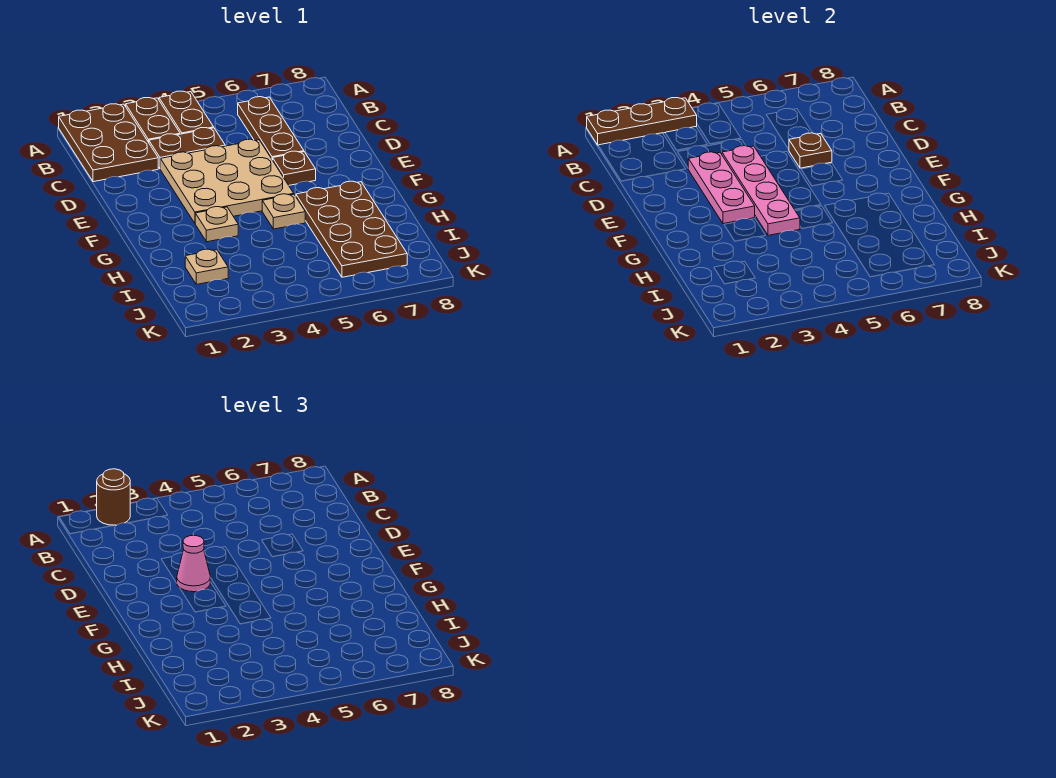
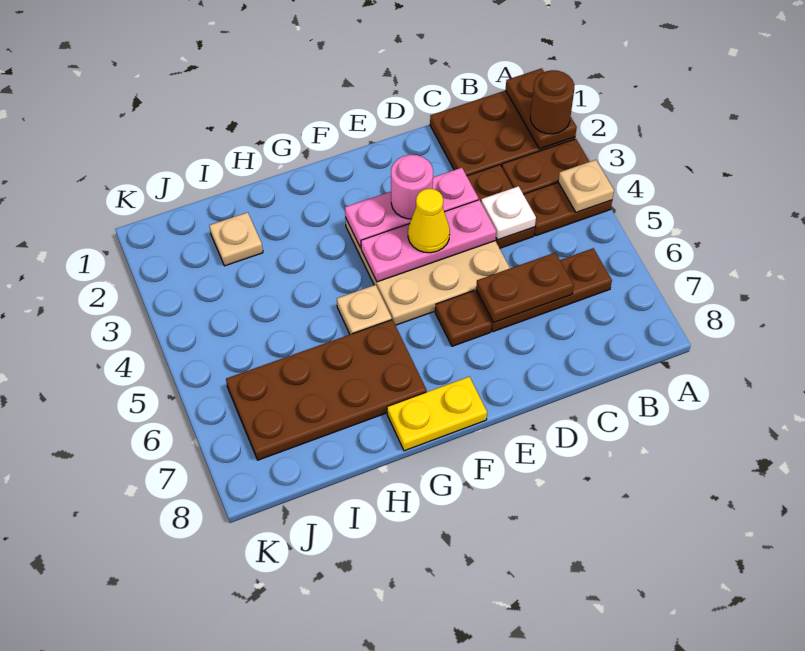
brown plate A1:A3 level 2 -> brown plate A1:A2 level 2
none -> white plate C4 level 2
pink plate D4:G4 level 2 -> pink plate D4:F4 level 2
brown plate D6 level 2 -> brown plate C6:D6 level 2
pink cone E3 level 3 -> pink round brick E3 level 3
none -> yellow cone E4 level 3
none -> yellow plate F8:G8 level 1
tan plate G3 level 1 -> tan plate A4 level 2

